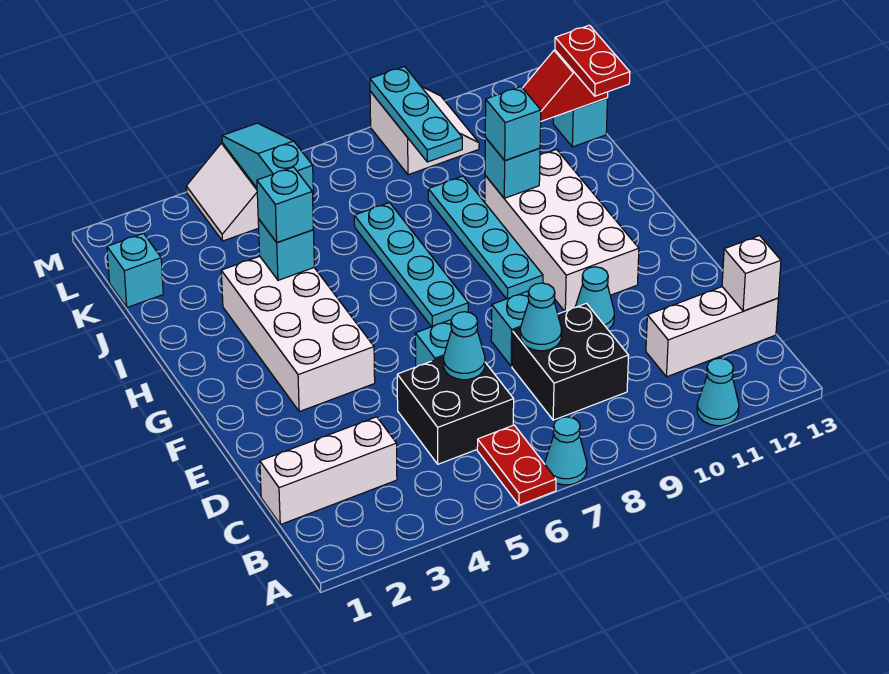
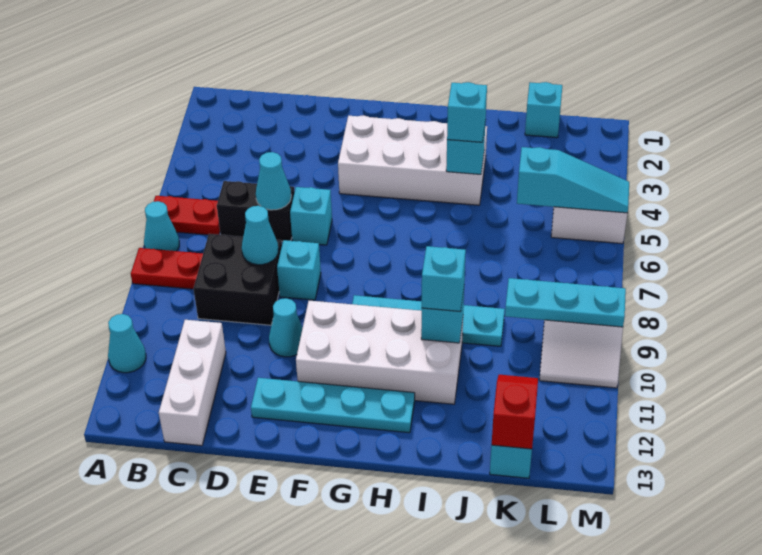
white brick C1:C3 level 1 -> none
black brick C5:D6 level 1 -> black brick C6:D6 level 1
white brick C13 level 2 -> none
cyan plate G7:J7 level 1 -> cyan plate E12:H12 level 1
red plate J13:K13 level 3 -> red plate A8:B8 level 1

